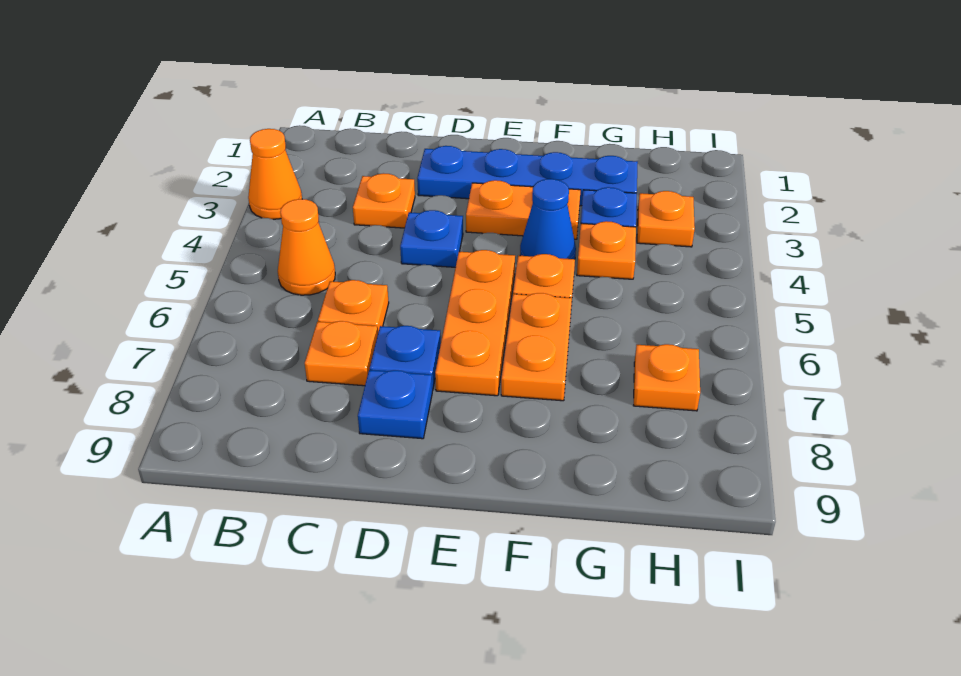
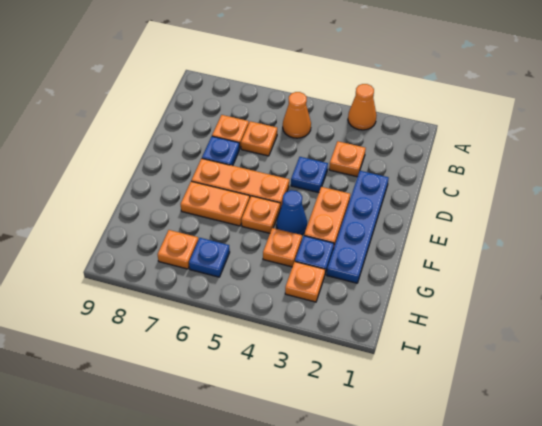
blue plate D8 level 1 -> blue plate H6 level 1

